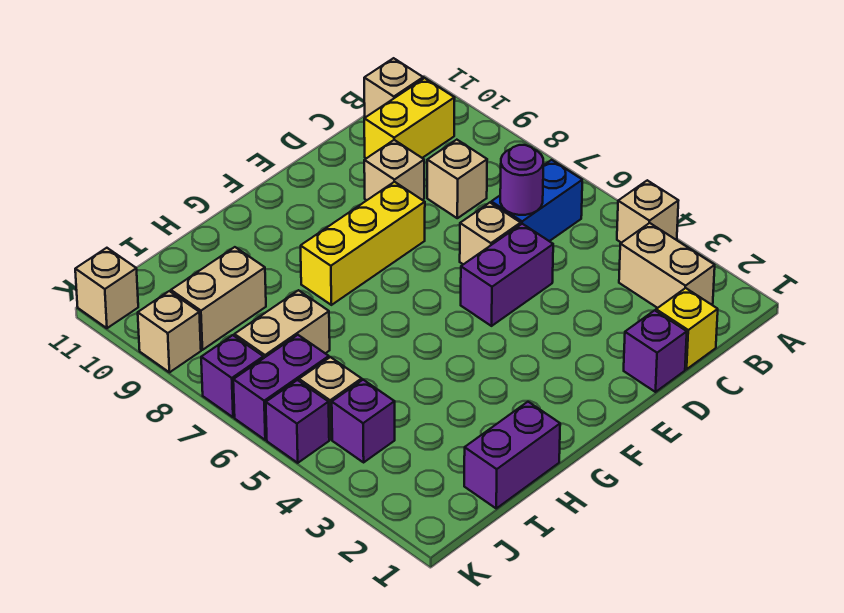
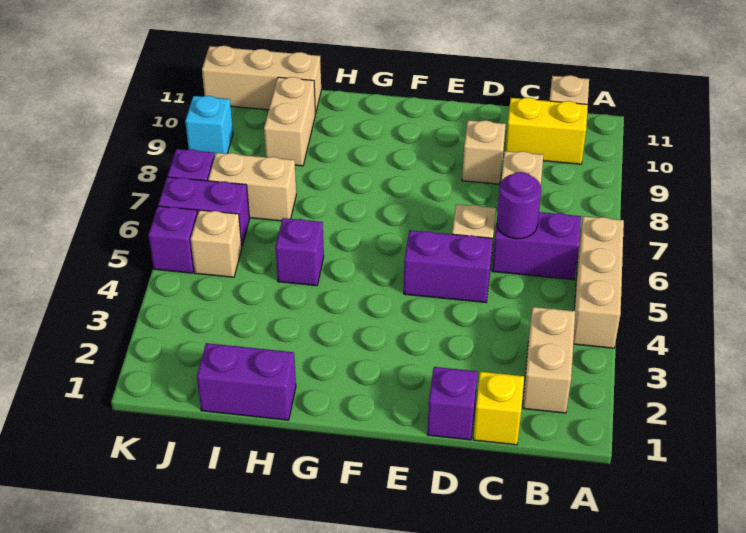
tan brick A4 level 1 -> tan brick A4:A6 level 1
blue brick B6:C6 level 1 -> purple brick B6:C6 level 1
yellow brick E8:G8 level 1 -> none
tan brick I9:J9 level 1 -> tan brick I9:I10 level 1
purple brick J4 level 1 -> purple brick H5 level 1
tan brick K9 level 1 -> cyan brick K9 level 1
tan brick K11 level 1 -> tan brick I11:K11 level 1

